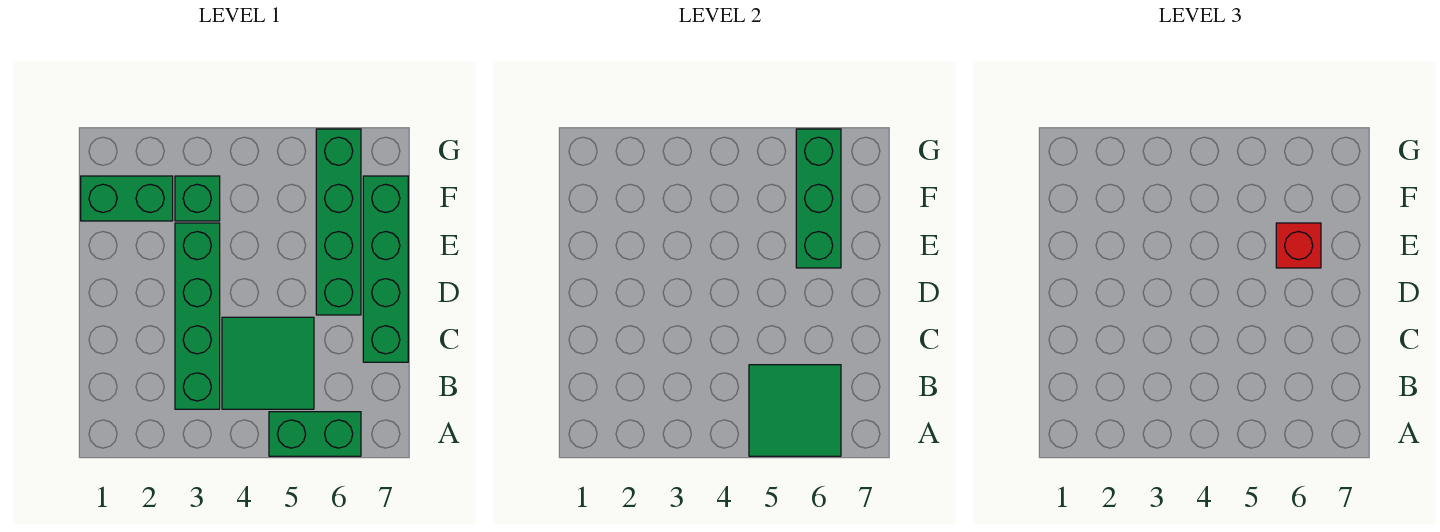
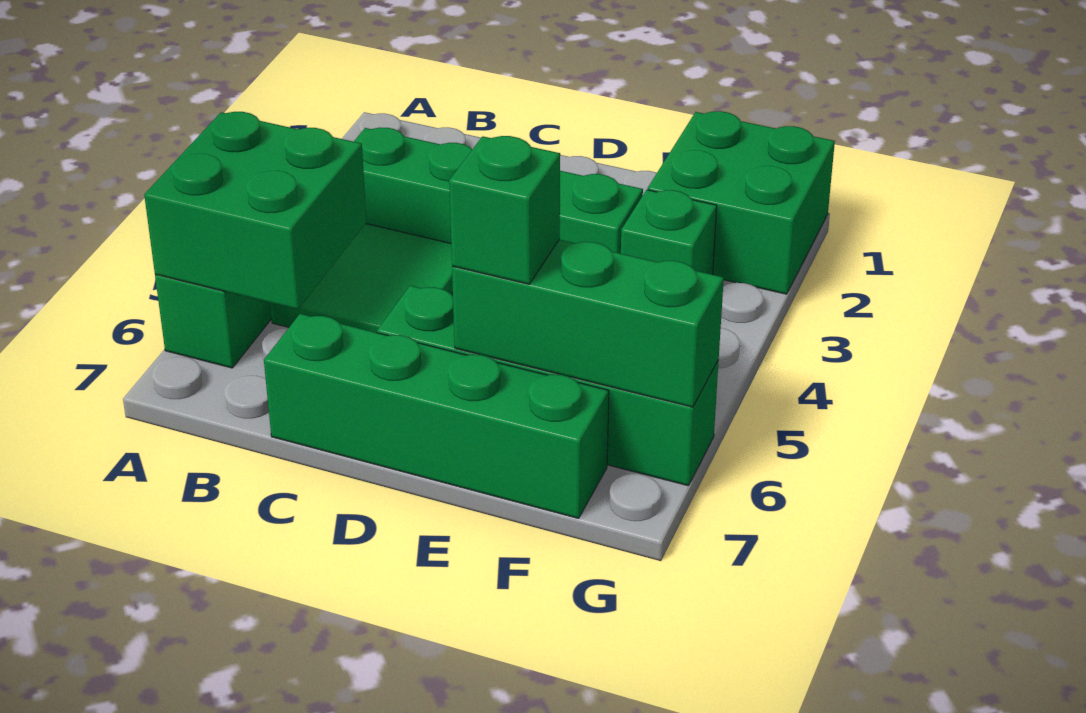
green tile A5:B6 level 2 -> green brick A5:B6 level 2
red brick E6 level 3 -> green brick E6 level 3
green brick F1:F2 level 1 -> green brick F1:G2 level 1

